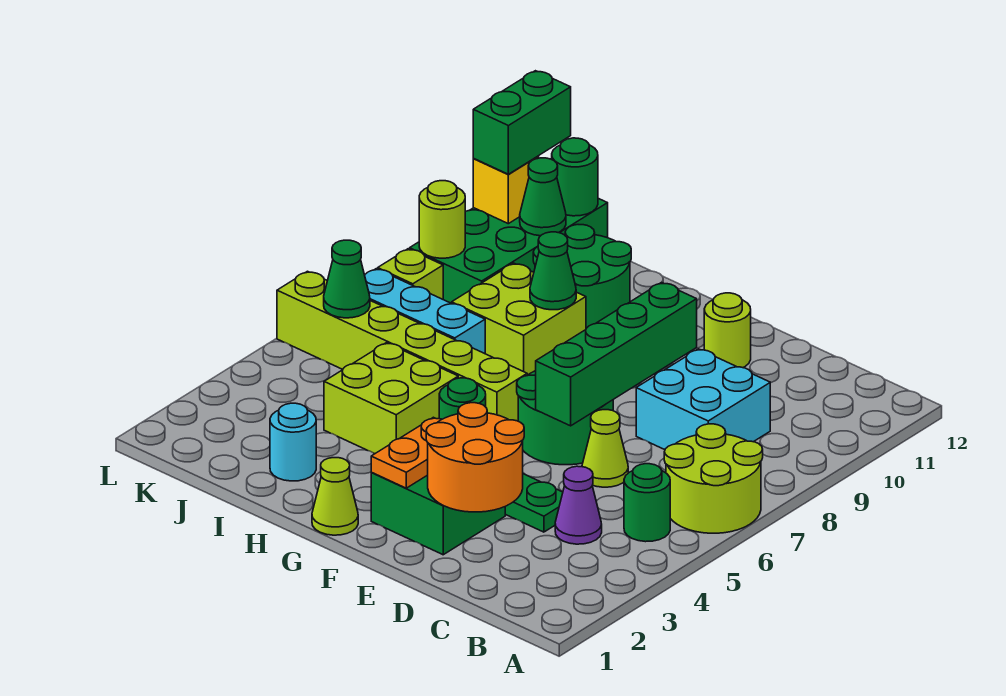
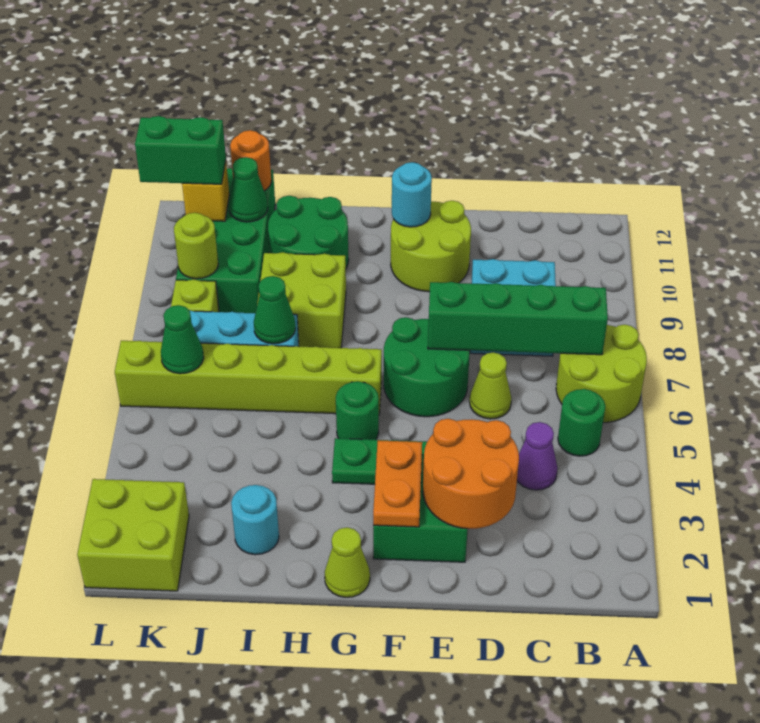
green brick E6:E9 level 2 -> green brick B7:E7 level 2
lime round brick E11 level 1 -> lime round brick E10:F11 level 1
none -> cyan round brick F11 level 2
lime brick H4:I5 level 1 -> lime brick K1:L2 level 1
green cone H9 level 2 -> green cone I7 level 2
green round brick J12 level 2 -> orange round brick J12 level 2
green brick K11:K12 level 3 -> green brick K11:L11 level 3

